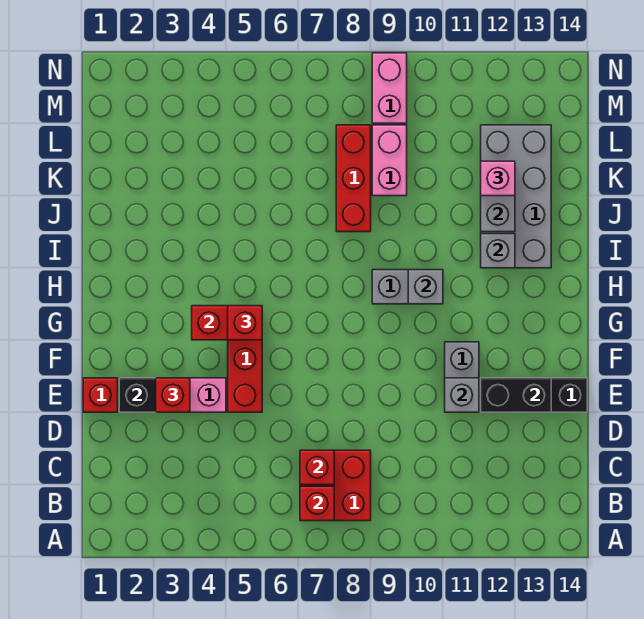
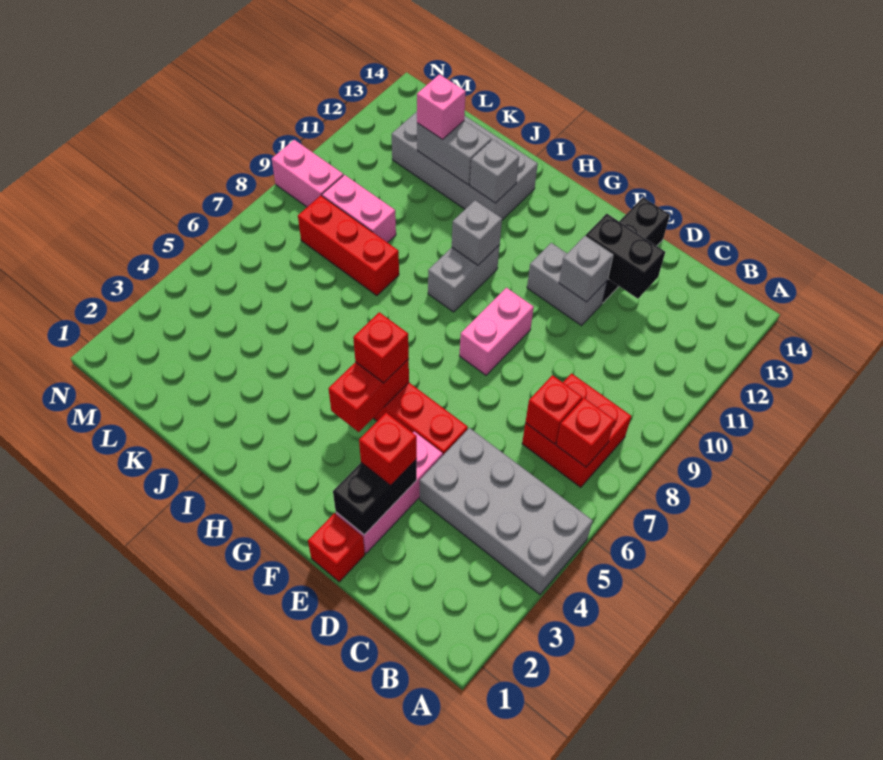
none -> grey brick A4:D5 level 1
black brick E12:E13 level 2 -> black brick D12:E12 level 2
none -> pink brick F8:F9 level 1

